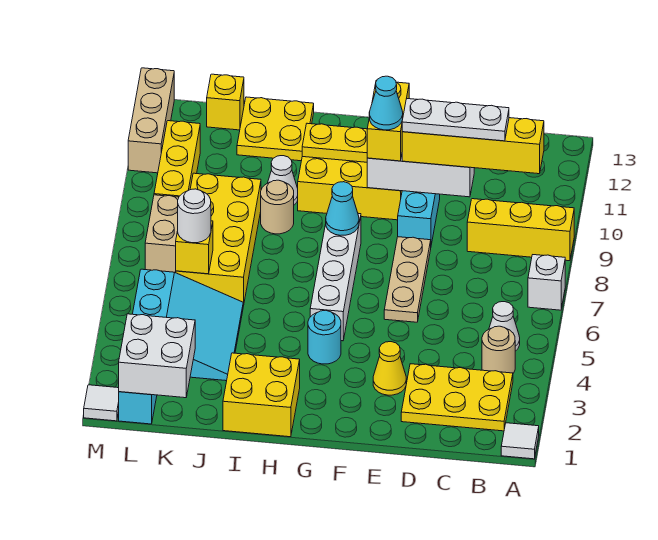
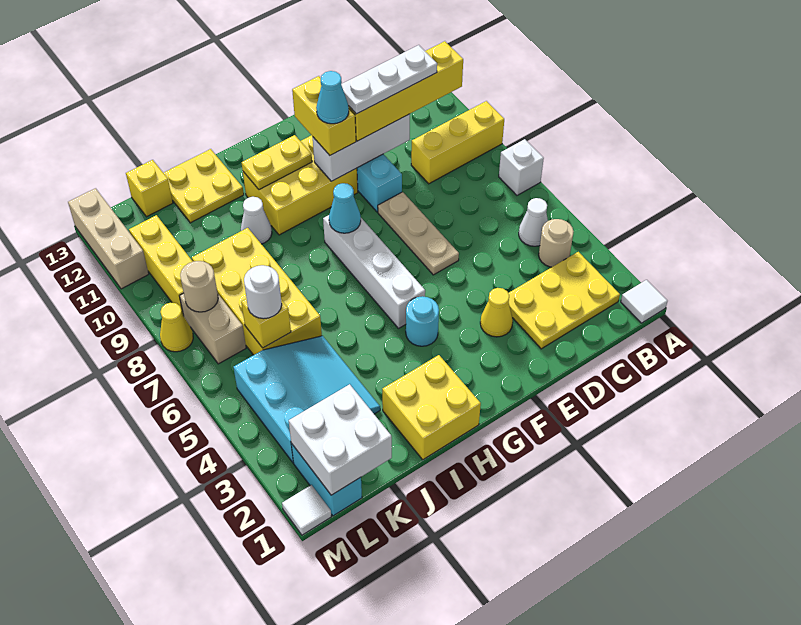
tan round brick I9 level 1 -> tan round brick L8 level 2
none -> yellow cone M8 level 1

